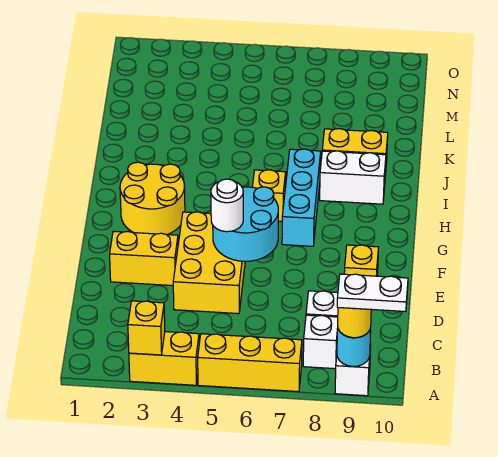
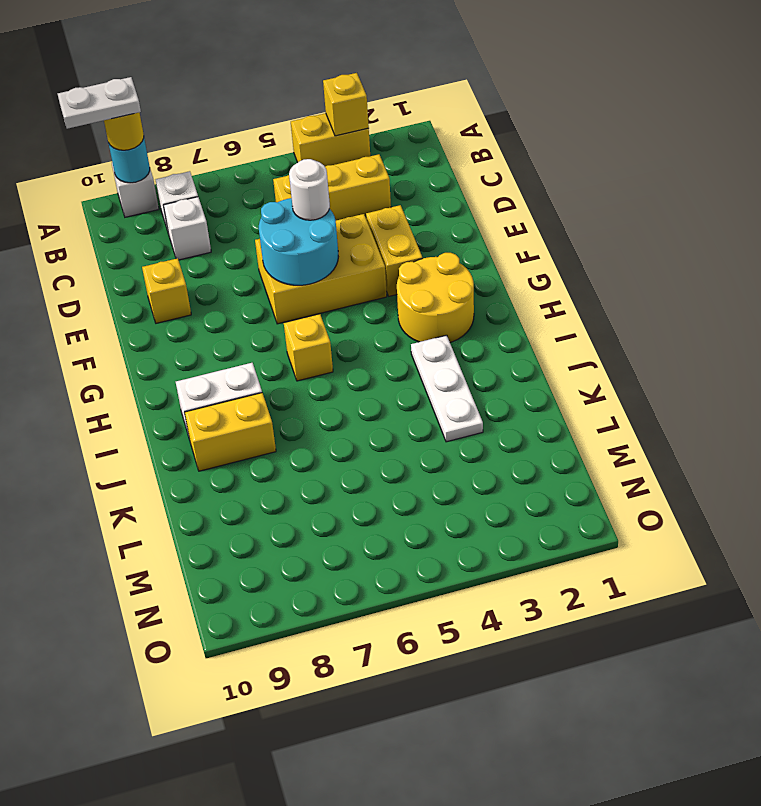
yellow brick A5:A7 level 1 -> yellow brick C3:C5 level 1
yellow brick D4:F5 level 1 -> yellow brick E4:F6 level 1
yellow brick E2:E3 level 1 -> yellow brick E3:F3 level 1
cyan brick G7:I7 level 1 -> none
none -> white plate I3:K3 level 1

